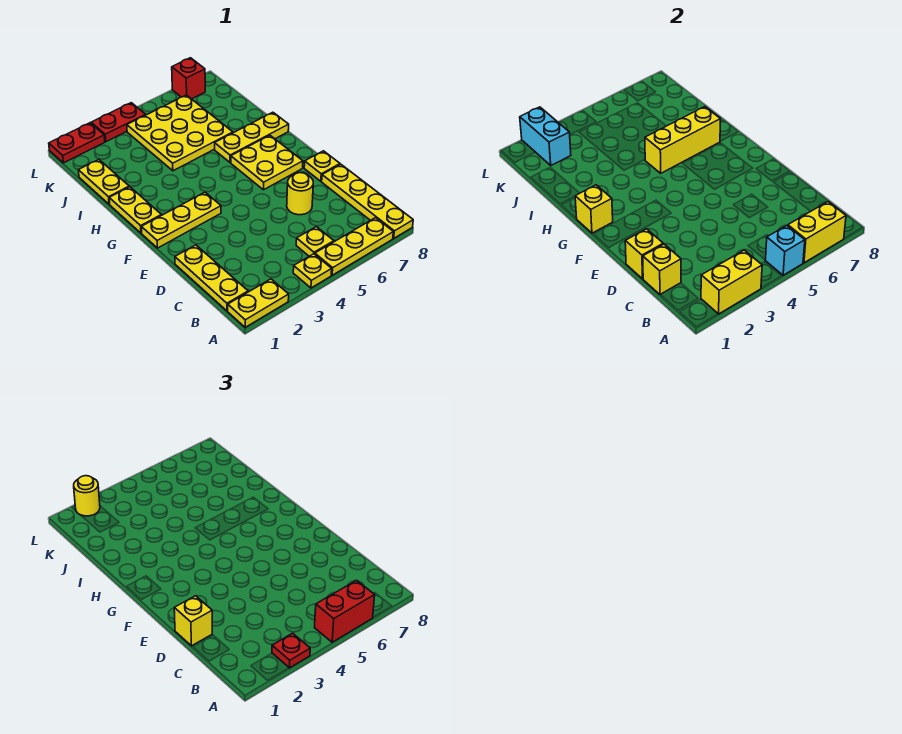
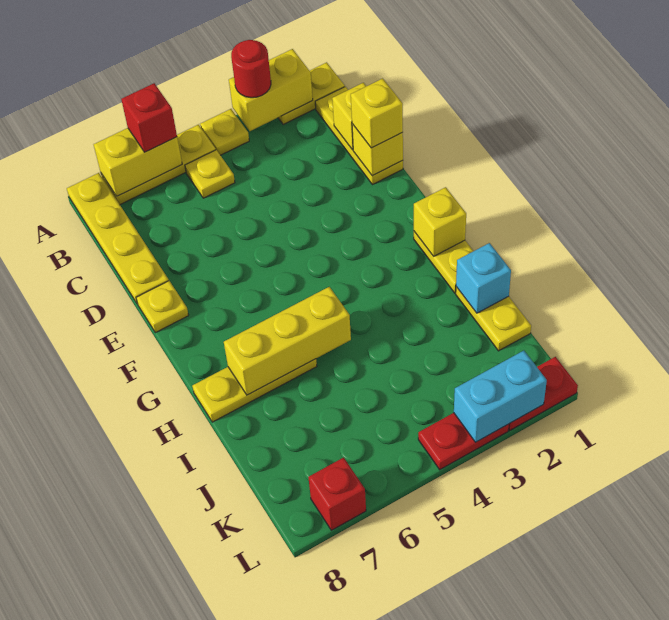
red plate A3 level 3 -> red round brick A3 level 3
cyan brick A5 level 2 -> cyan brick I1 level 2
red brick A5:A6 level 3 -> red brick A6 level 3
yellow round brick D6 level 1 -> none
yellow plate F1:F3 level 1 -> none
yellow plate F6:G7 level 1 -> none
yellow plate I4:K6 level 1 -> none
cyan brick K2:L2 level 2 -> cyan brick L2:L3 level 2
yellow round brick L2 level 3 -> none

